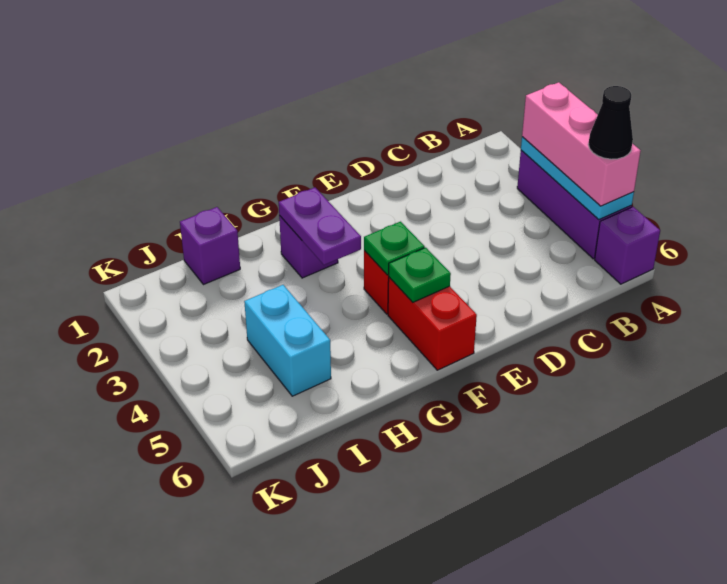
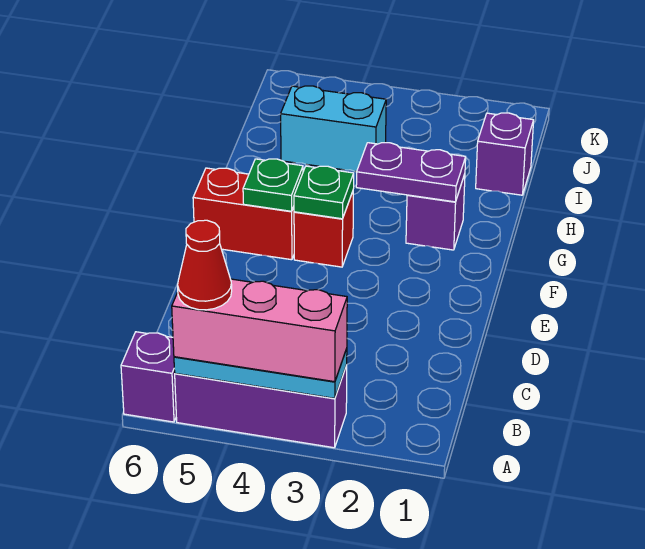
black cone A5 level 4 -> red cone A5 level 4

